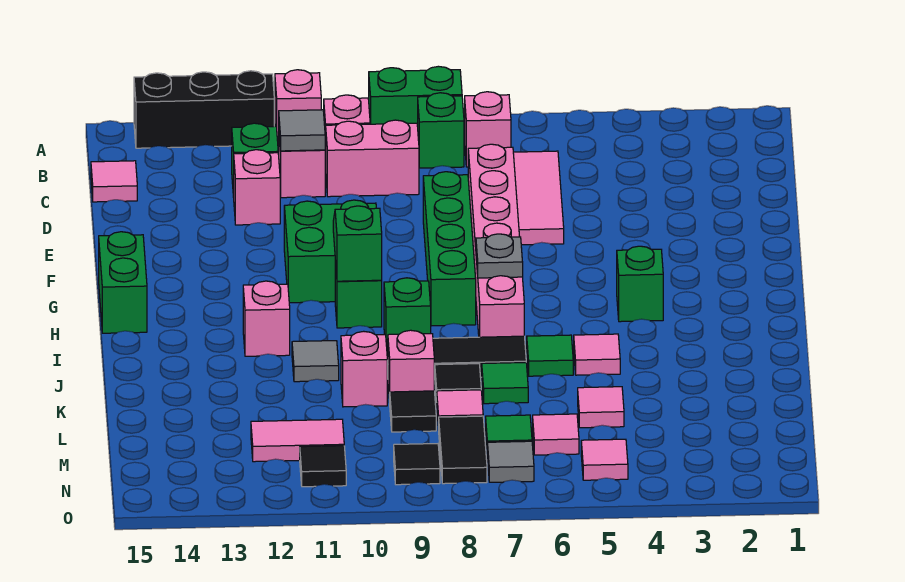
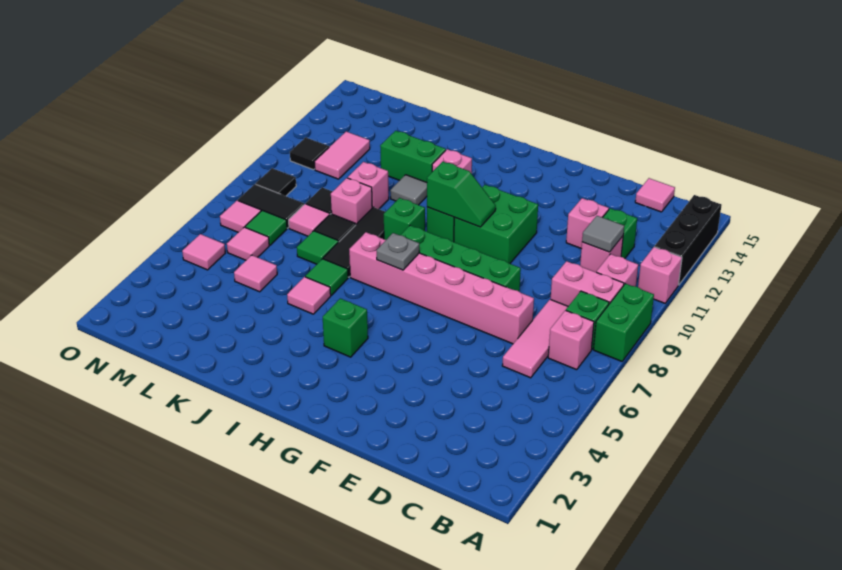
pink tile C6:E6 level 1 -> pink tile C6:C8 level 1
pink brick C9:C10 level 1 -> pink brick B9:C9 level 1
green brick G15:H15 level 1 -> green brick J12:K12 level 1
grey tile N7 level 1 -> pink tile N7 level 1

